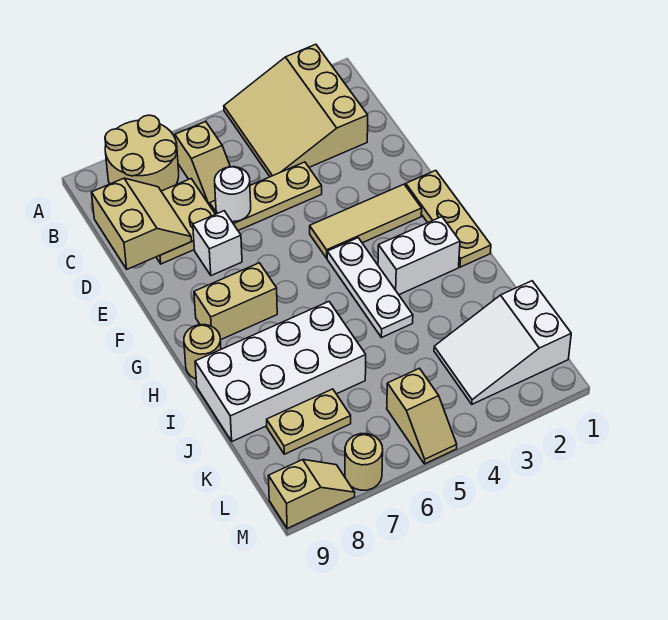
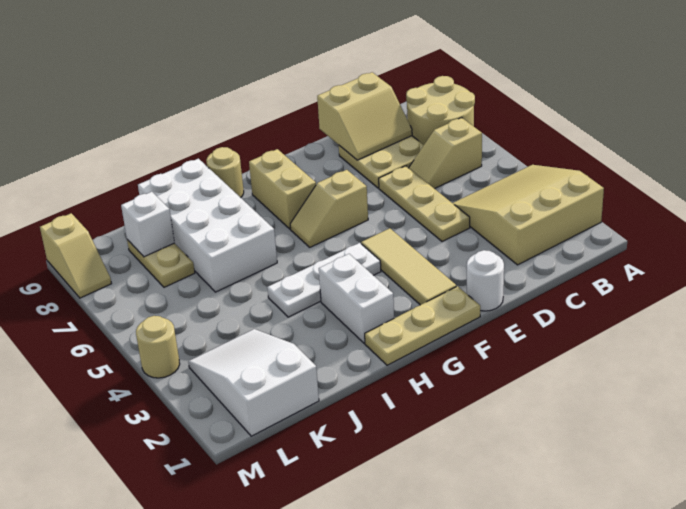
white round brick D6 level 2 -> white round brick E1 level 1
white brick E7 level 1 -> white brick K8 level 2
tan slope L5:M5 level 1 top L -> tan slope F6:G6 level 1 top F
tan round brick M7 level 1 -> tan round brick M4 level 1

